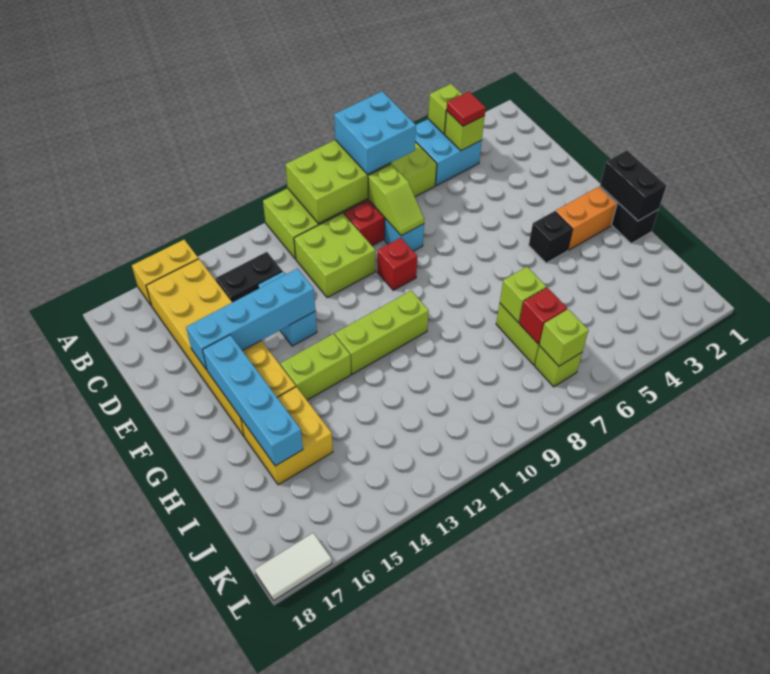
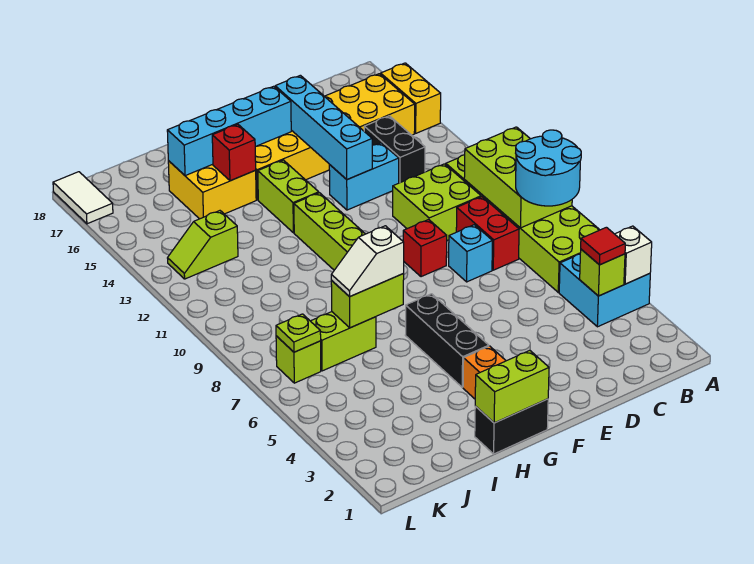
lime brick A4 level 2 -> white brick A4 level 2
cyan brick A7:B8 level 3 -> cyan round brick A7:B8 level 3
lime slope C8:D8 level 2 top C -> lime slope J13:K13 level 1 top J
black brick G1:H1 level 2 -> lime brick G1:H1 level 2
black brick G4 level 1 -> black brick G4:G6 level 1
none -> white slope H7:I7 level 3 top H
lime brick I7 level 2 -> lime brick H7:I7 level 2
red brick J7 level 2 -> red brick H15 level 2
lime brick K7 level 2 -> lime plate K7 level 2

